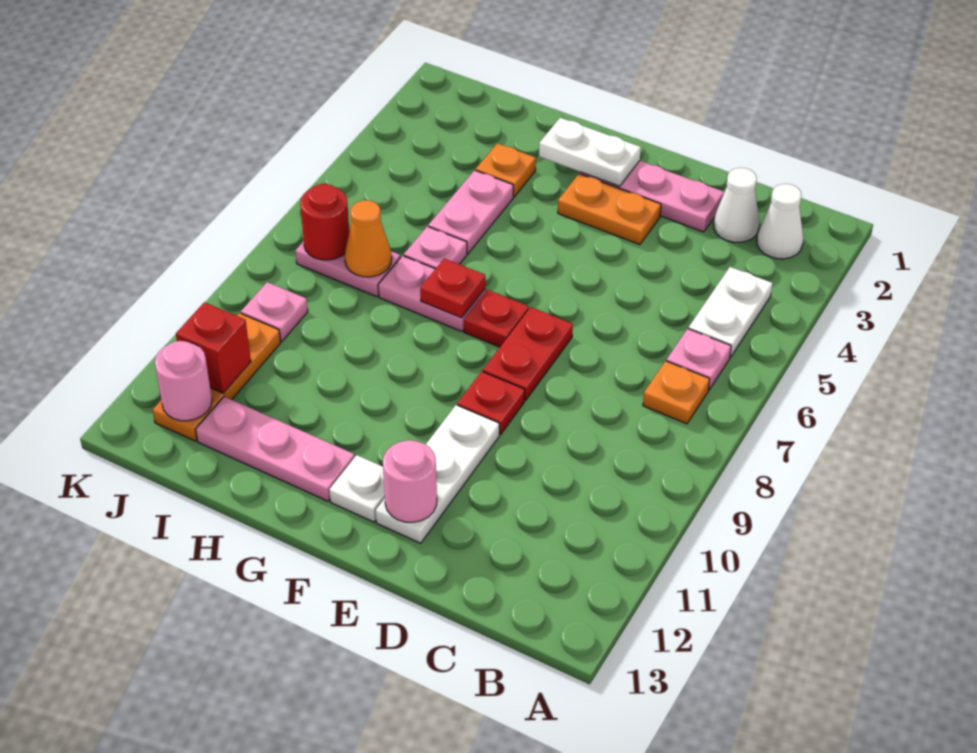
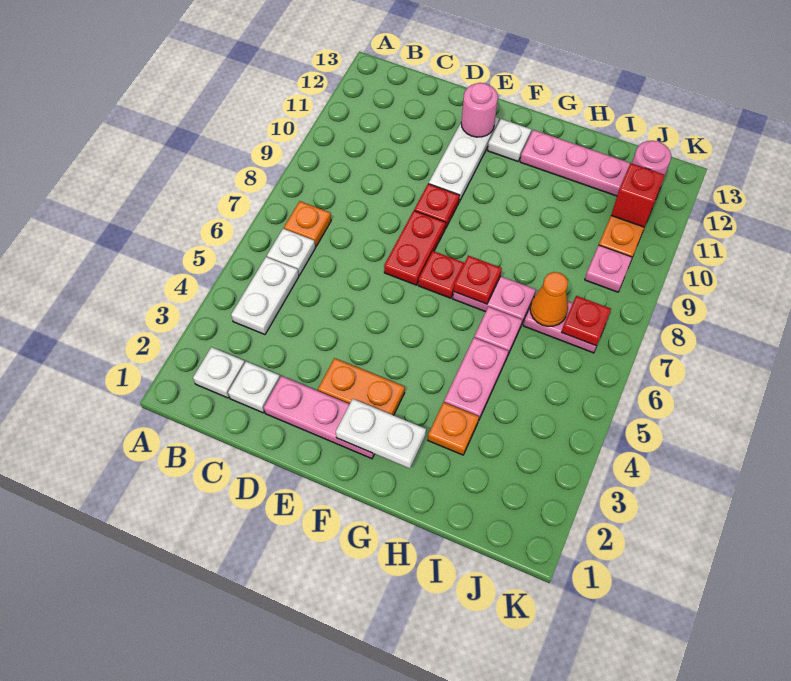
white cone B2 level 1 -> white plate B2 level 1
pink plate B6 level 1 -> white plate B6 level 1
white cone C2 level 1 -> white plate C2 level 1
red round brick J7 level 2 -> red plate J7 level 2

